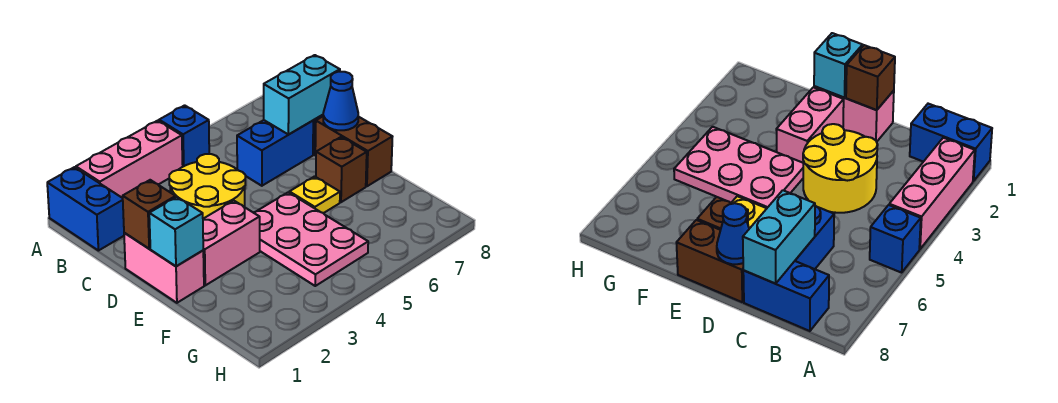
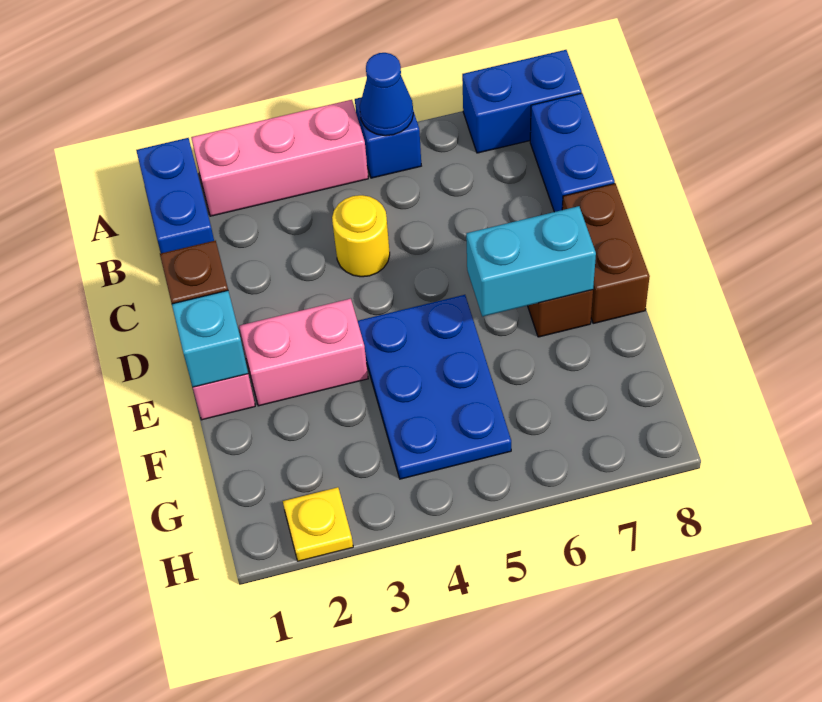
yellow round brick C3:D4 level 1 -> yellow round brick C4 level 1
blue brick C6:C7 level 1 -> blue brick A7:A8 level 1
cyan brick C7:C8 level 2 -> cyan brick E6:E7 level 2
blue cone D8 level 2 -> blue cone A5 level 2
pink plate E4:G5 level 1 -> blue plate E4:G5 level 1
yellow plate E6 level 1 -> yellow plate H2 level 1

